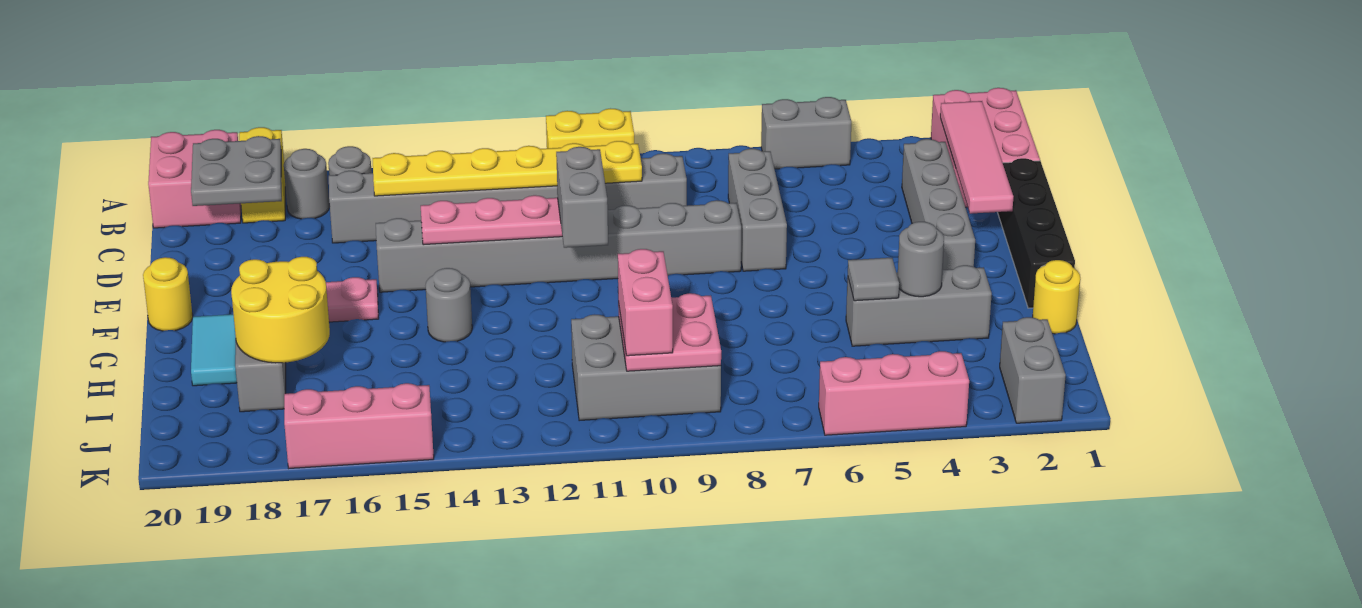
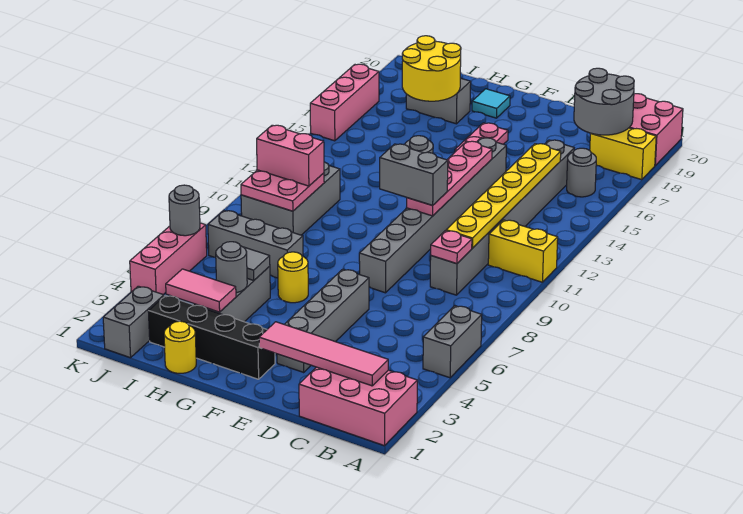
yellow brick A10:A11 level 1 -> yellow brick A11:B11 level 1
grey round brick B17 level 1 -> grey round brick K6 level 2
grey plate B18:C19 level 2 -> grey round brick B18:C19 level 2
grey brick C3:F3 level 1 -> grey brick E3:E6 level 1
grey brick C7:E7 level 1 -> grey brick H7:J7 level 1
none -> pink plate C9 level 2
black brick D1:G1 level 1 -> black brick F2:I2 level 1
yellow round brick F20 level 1 -> yellow round brick G6 level 1
cyan tile G19:H19 level 1 -> cyan tile G19 level 1
none -> pink tile H3:I3 level 2
grey brick J2:K2 level 1 -> grey brick J1:J2 level 1

